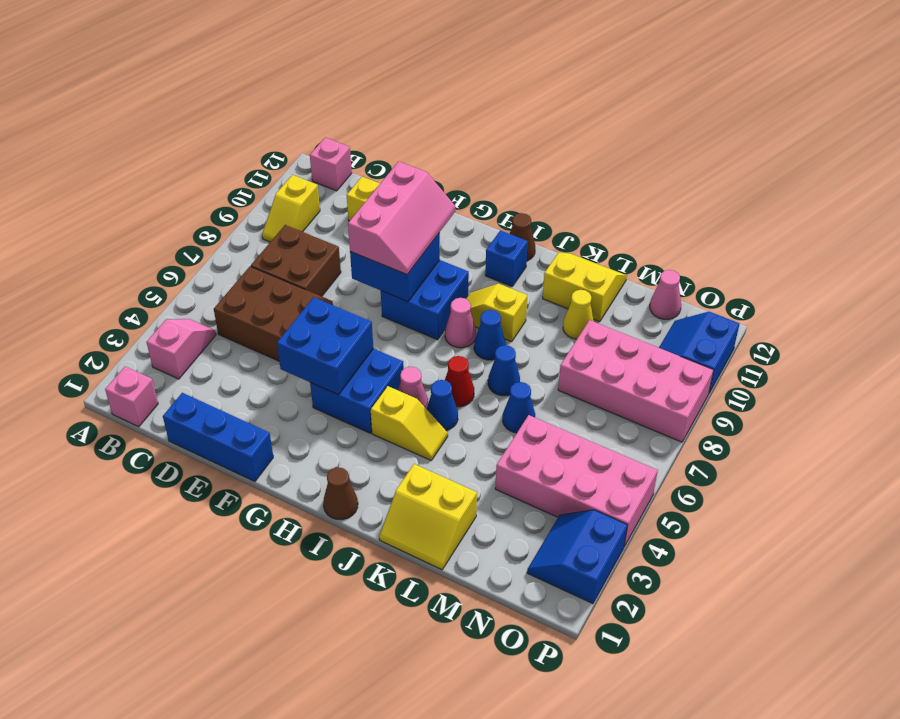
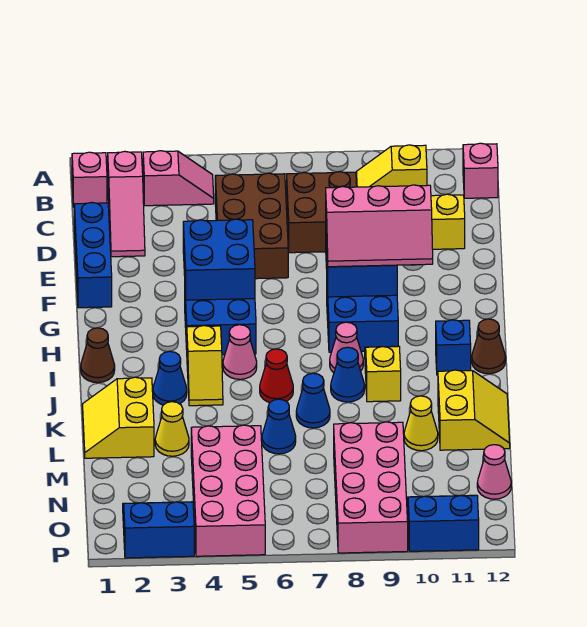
none -> pink slope B2:D2 level 1 top B
blue cone J5 level 1 -> blue cone J3 level 1
none -> yellow cone L3 level 1

